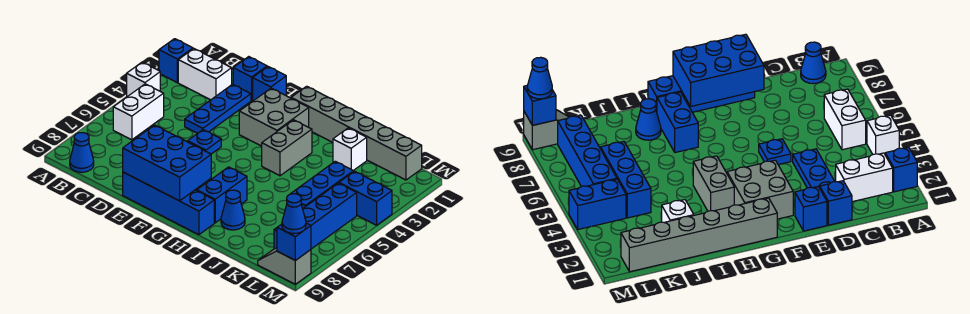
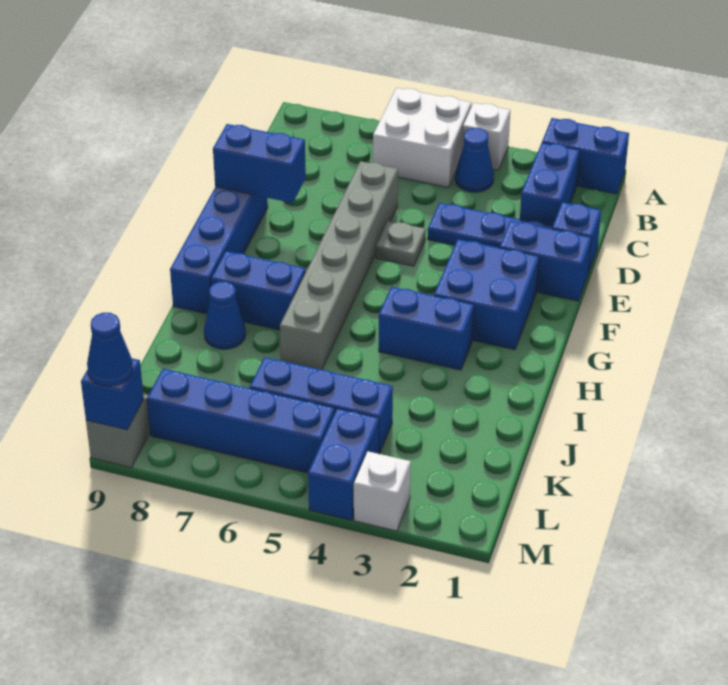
blue brick A2 level 1 -> blue brick A1:A2 level 1
white brick B2:C2 level 1 -> blue brick B2:C2 level 1
white brick B5:B6 level 1 -> white brick A5:B6 level 1
blue cone B9 level 1 -> blue cone B4 level 1
blue brick E1 level 1 -> blue brick E1:E2 level 1
blue plate E5 level 1 -> grey plate E5 level 1
blue brick E8:G9 level 2 -> blue brick E8:E9 level 2
grey brick F2:G3 level 1 -> blue brick F2:G3 level 1
grey brick G1:L1 level 1 -> grey brick D6:I6 level 1
grey brick H3:H4 level 1 -> blue brick H3:H4 level 1
white brick J2 level 1 -> white brick M3 level 1

